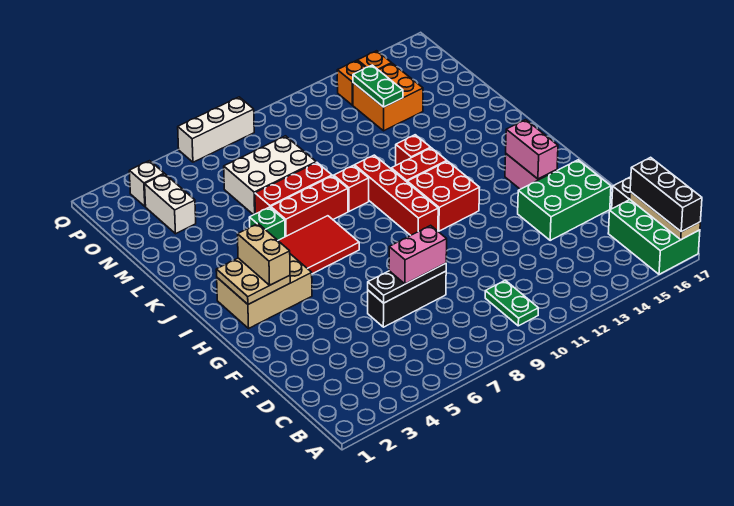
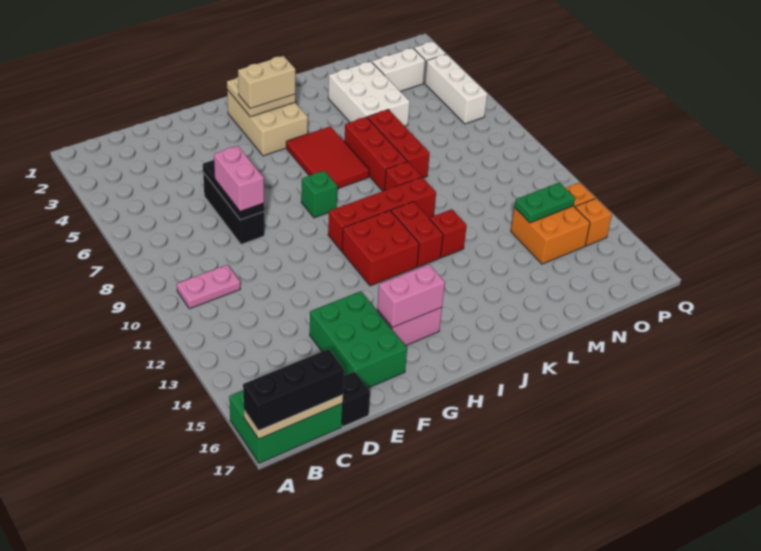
green plate B10:C10 level 1 -> pink plate B10:C10 level 1
green brick K5 level 1 -> green brick H8 level 1
white brick M6:N8 level 1 -> white brick L3:M5 level 1
white brick Q6:Q8 level 1 -> white brick P4:P6 level 1

